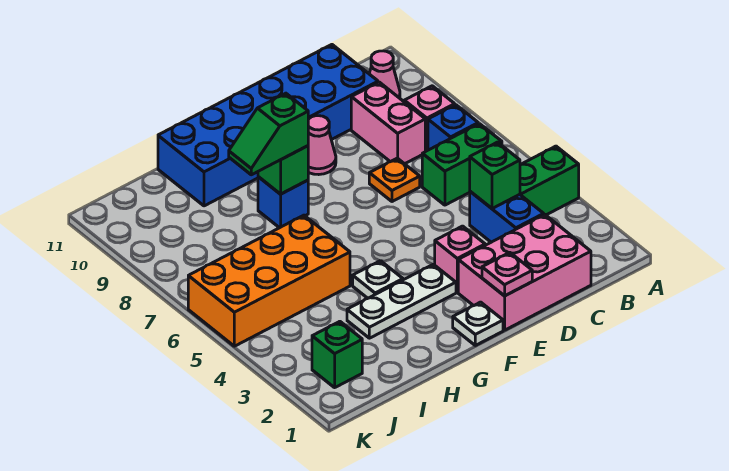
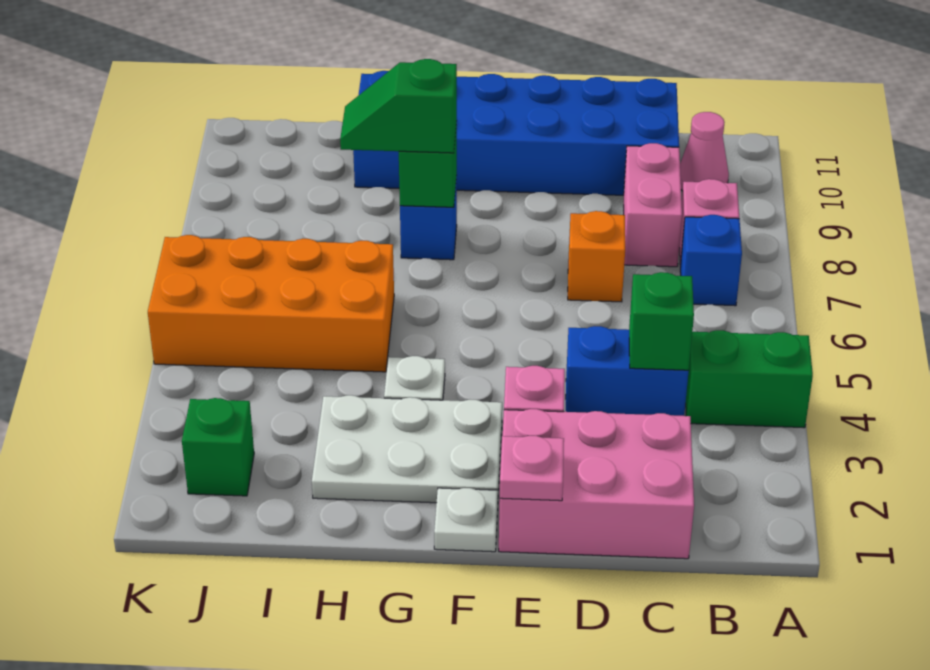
green brick B6:C6 level 1 -> none
blue brick C3:C4 level 1 -> blue brick C4:D4 level 1
orange plate D7 level 1 -> orange brick D7 level 1
pink cone E9 level 1 -> none
white plate F3:H3 level 1 -> white plate F2:H3 level 1

